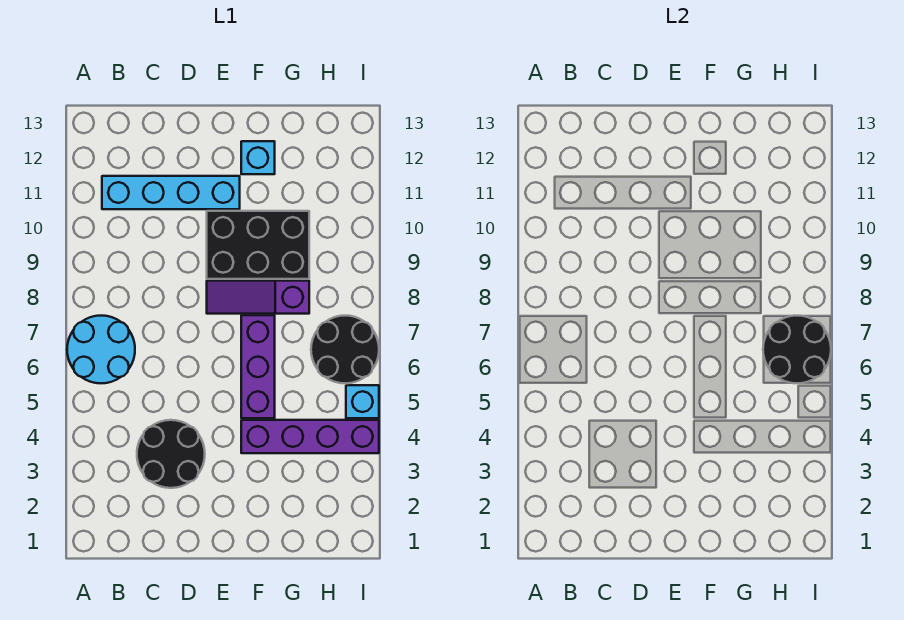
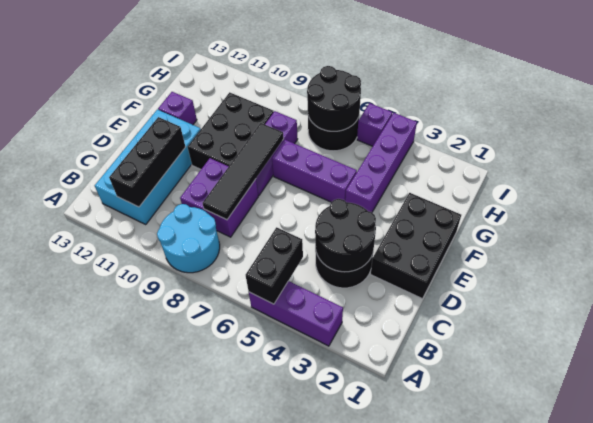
none -> purple brick A3:A5 level 1
none -> black brick A5:B5 level 2
cyan round brick A6:B7 level 1 -> cyan round brick A8:B9 level 1
cyan brick B11:E11 level 1 -> cyan brick B11:E12 level 1
none -> black brick B11:D11 level 2
none -> black round brick C3:D4 level 2
none -> purple brick C8:D9 level 1
none -> black tile C8:F8 level 2
none -> black brick D1:F2 level 1
cyan brick F12 level 1 -> purple brick F12 level 1
cyan brick I5 level 1 -> purple brick I5 level 1

